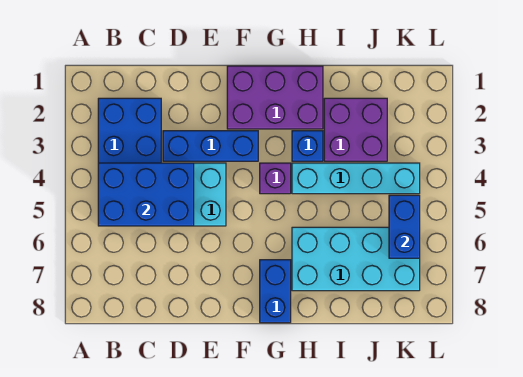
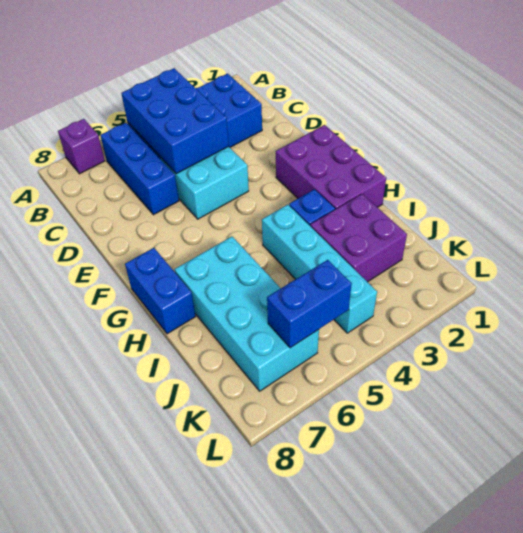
blue brick D3:F3 level 1 -> blue brick B6:D6 level 1
purple brick G4 level 1 -> purple brick A7 level 1
blue brick G7:G8 level 1 -> blue brick G8:H8 level 1

